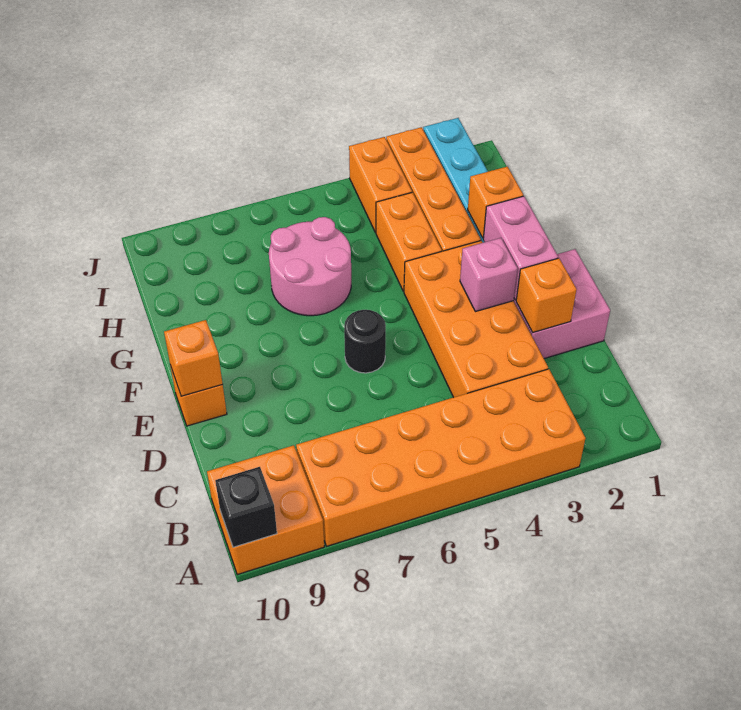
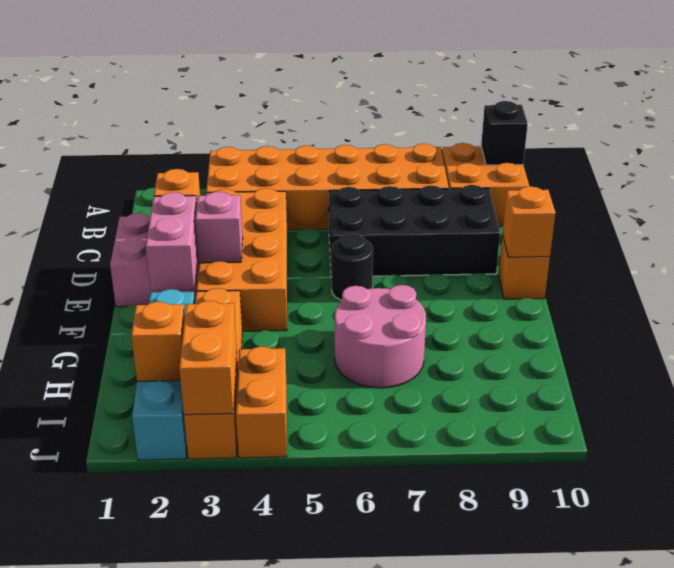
none -> black brick C6:D9 level 1
orange brick G2 level 2 -> orange brick I2 level 2
orange brick G4:H4 level 1 -> orange brick I3:J3 level 2

